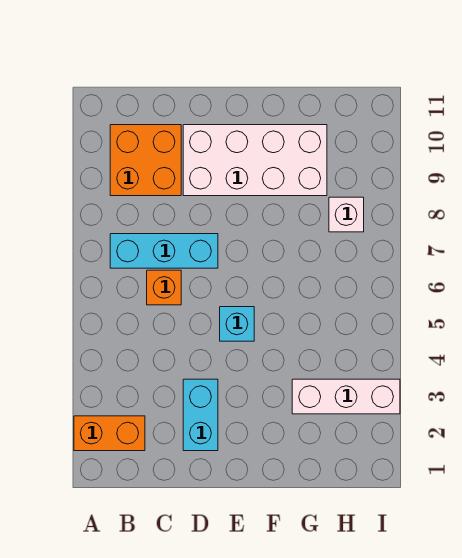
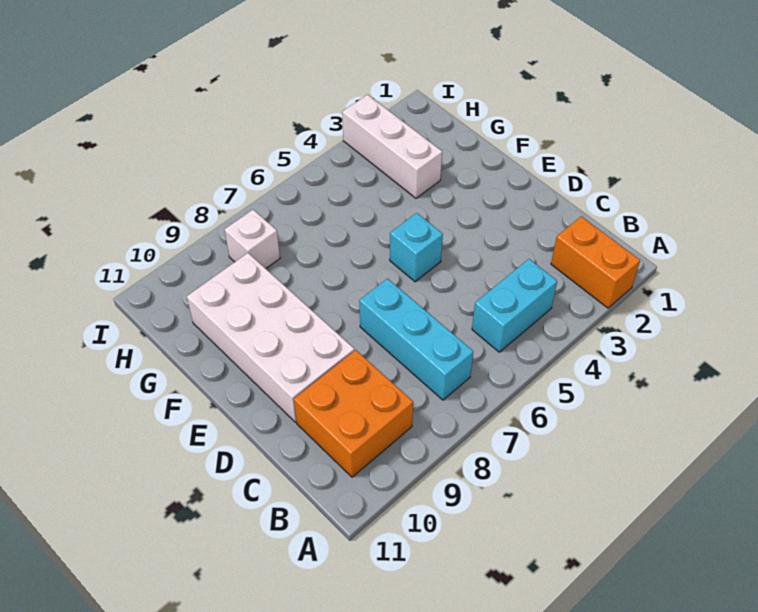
orange brick C6 level 1 -> none
cyan brick D2:D3 level 1 -> cyan brick B4:B5 level 1

